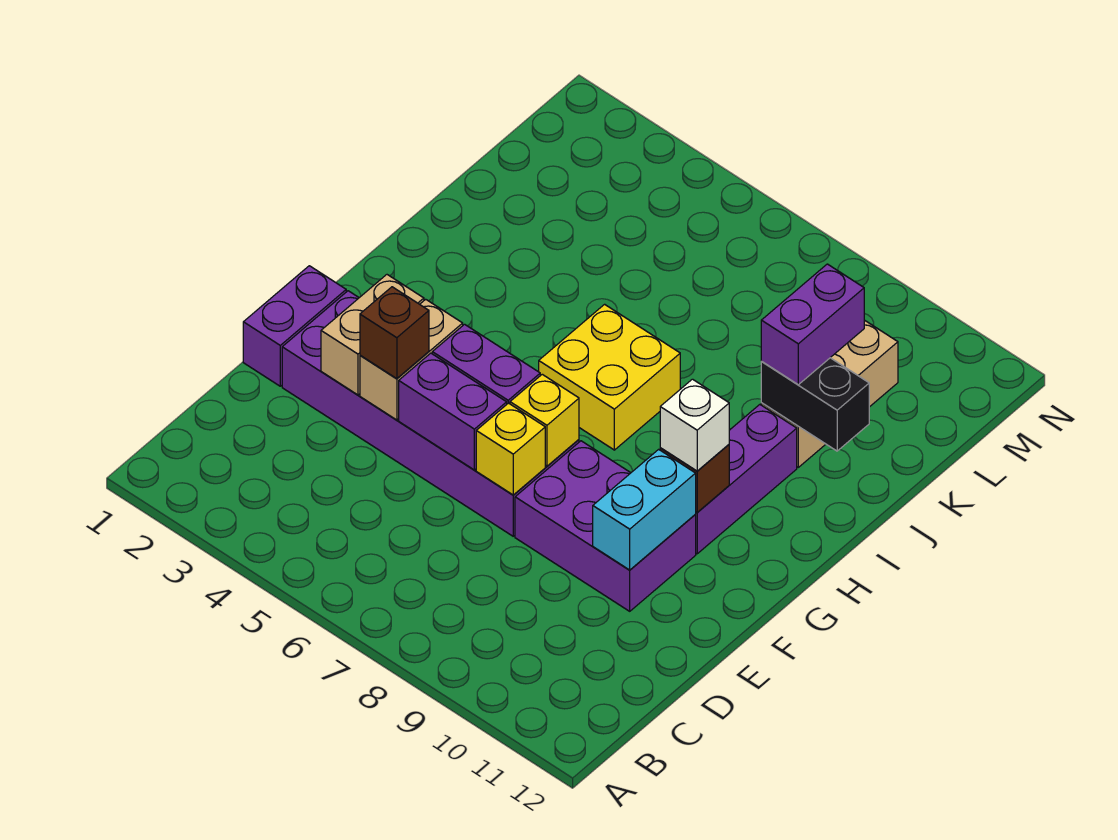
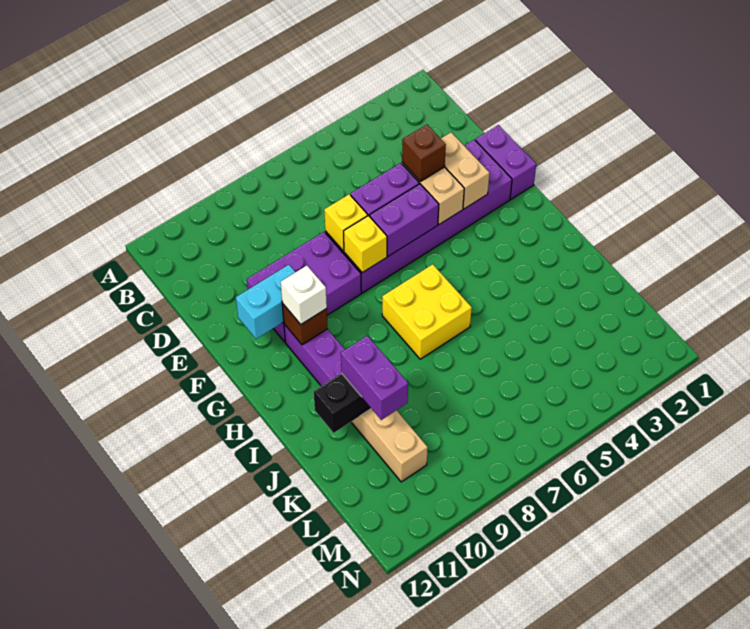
cyan brick E10:F10 level 2 -> cyan brick F10:F11 level 2

